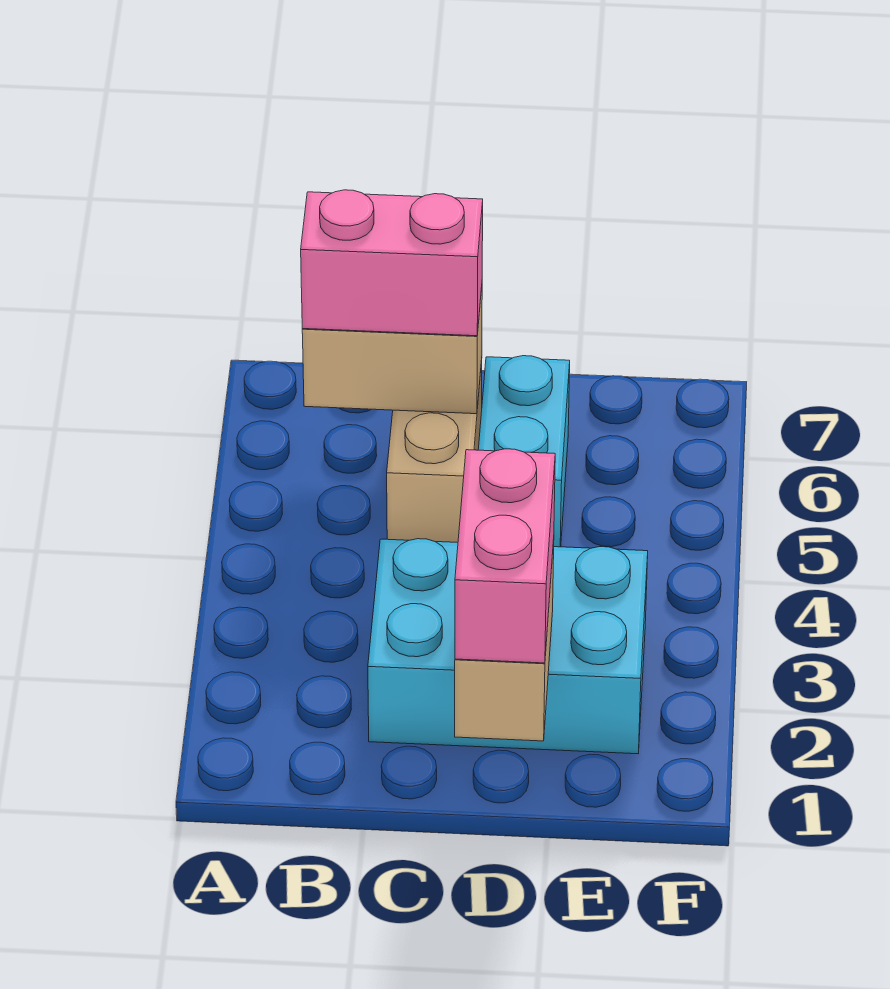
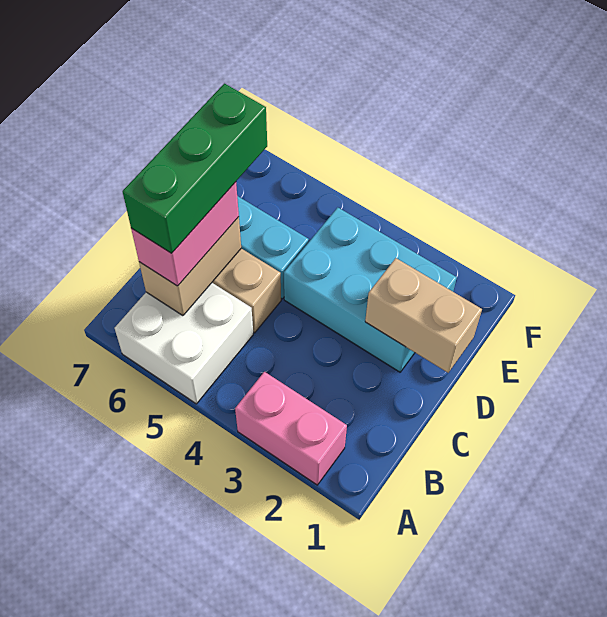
none -> white brick A5:B6 level 1
none -> green brick B6:D6 level 4
cyan brick C2:E3 level 1 -> cyan brick D2:E4 level 1
pink brick D1:D2 level 3 -> pink brick A2:A3 level 1

